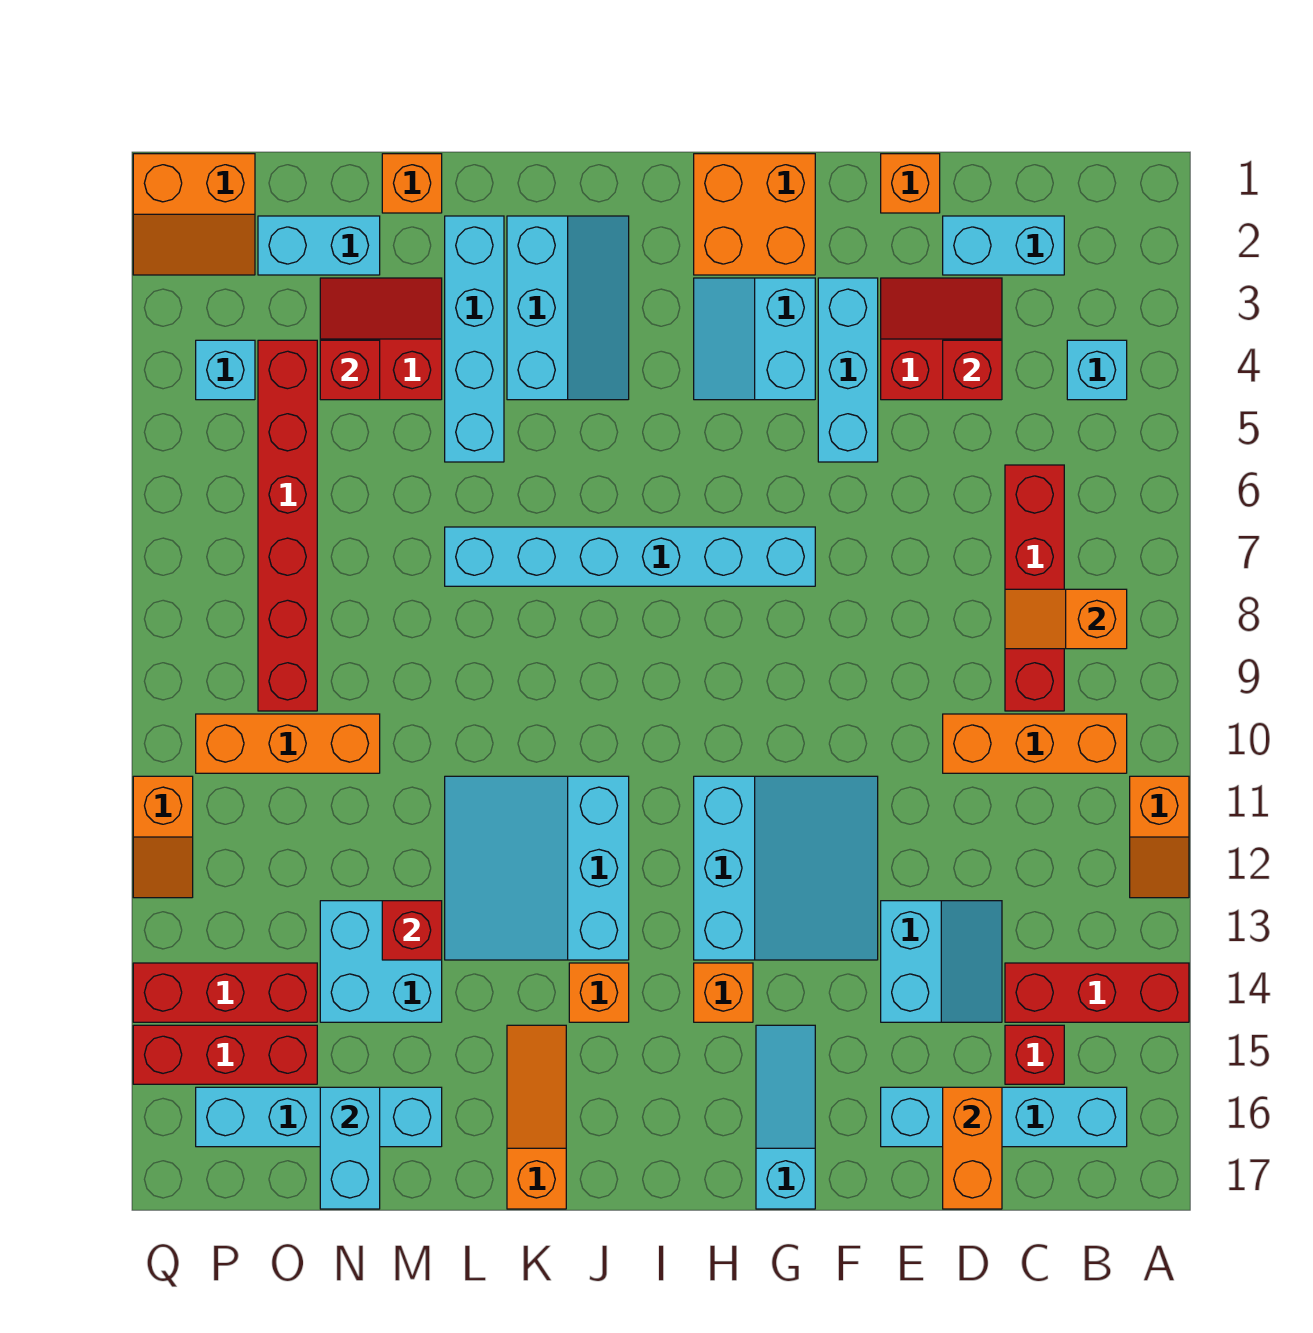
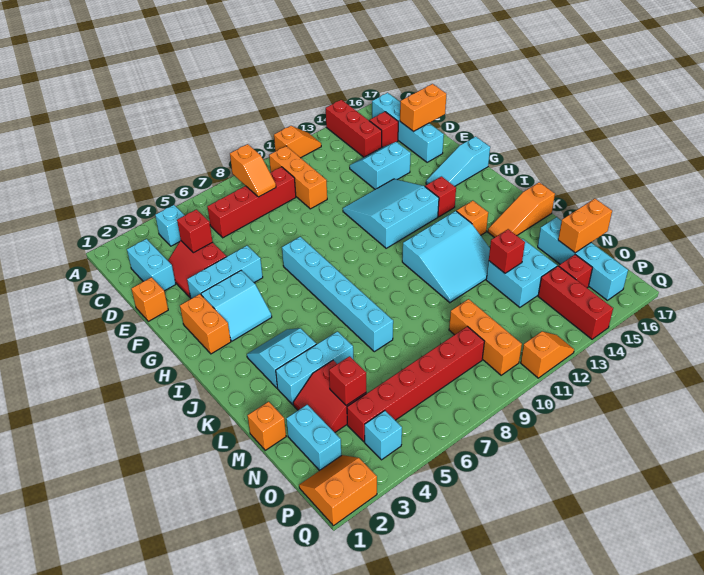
orange brick G1:H2 level 1 -> orange brick G2:H2 level 1
orange brick H14 level 1 -> red brick H14 level 1
cyan slope J2:K4 level 1 top K -> cyan slope J3:K4 level 1 top K
cyan brick L2:L5 level 1 -> cyan brick L3:L5 level 1
cyan brick N16:N17 level 2 -> orange brick N16:N17 level 2
red brick O15:Q15 level 1 -> red brick O15 level 1
orange slope P1:Q2 level 1 top 1 -> orange slope P1:Q2 level 1 top Q

